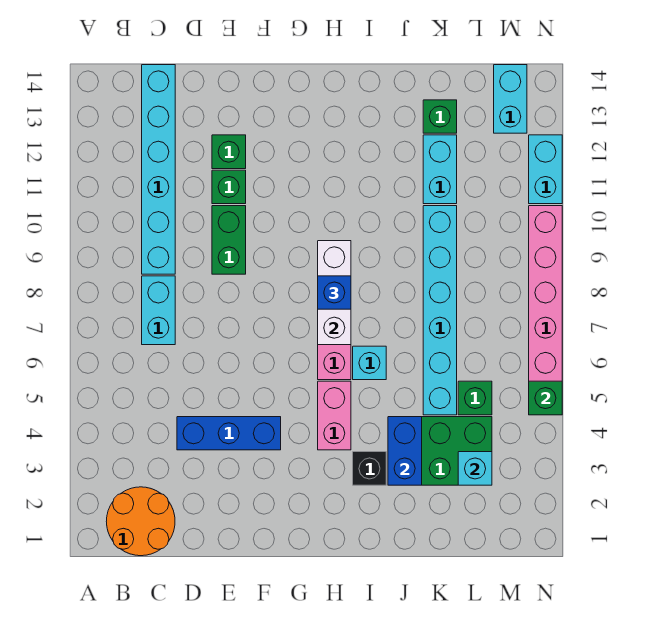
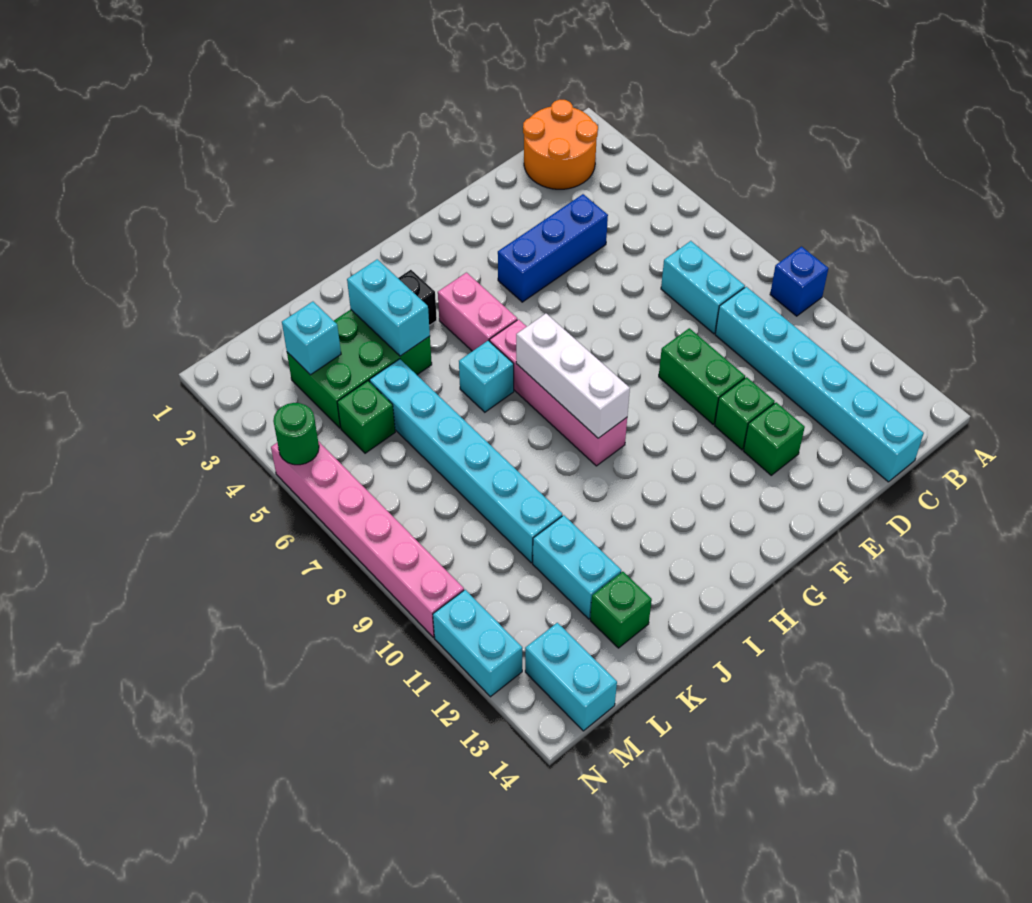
blue brick H8 level 3 -> blue brick A9 level 1
blue brick J3:J4 level 2 -> cyan brick J3:J4 level 2
green brick N5 level 2 -> green round brick N5 level 2

